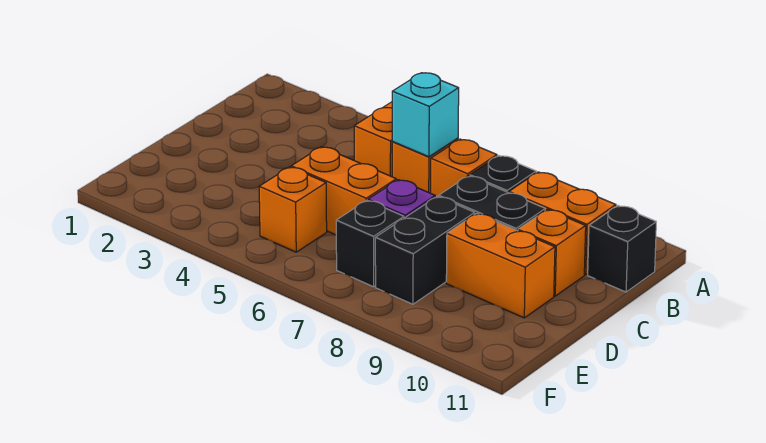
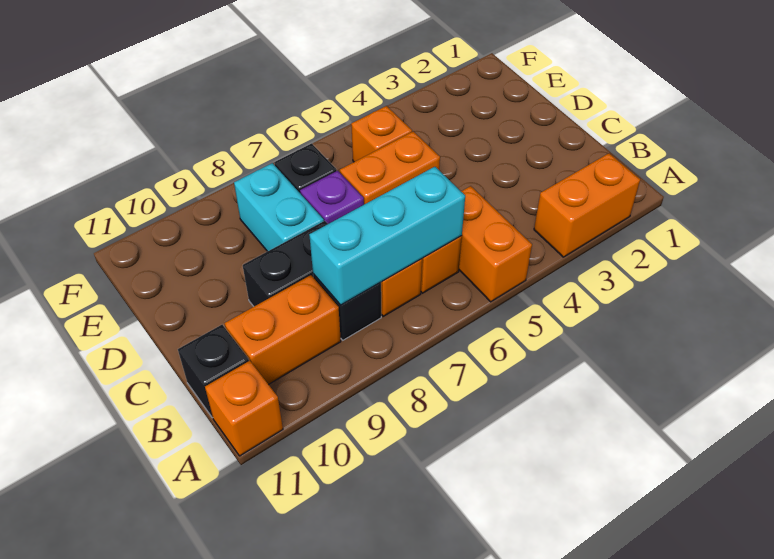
cyan brick B6 level 2 -> cyan brick B6:B8 level 2
orange brick C10 level 1 -> orange brick A11 level 1
black brick D8:E8 level 1 -> cyan brick D8:E8 level 1
orange brick D9:D10 level 1 -> orange brick A2:A3 level 1

